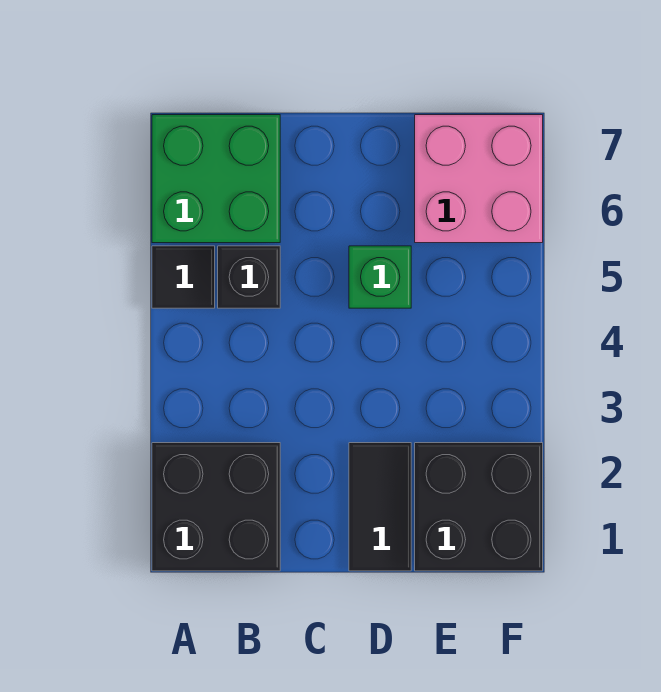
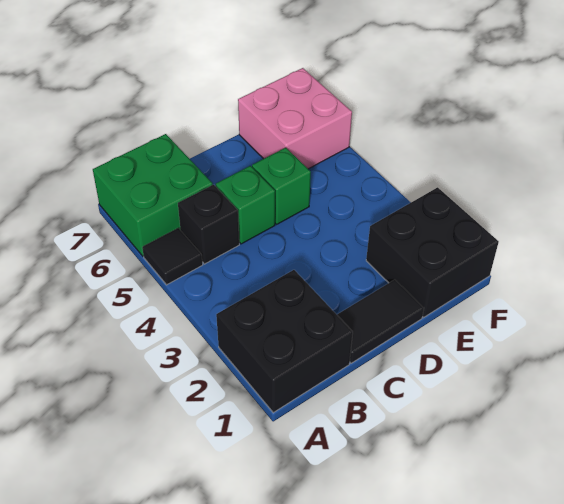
none -> green brick C5 level 1
black tile D1:D2 level 1 -> black tile C1:D1 level 1

